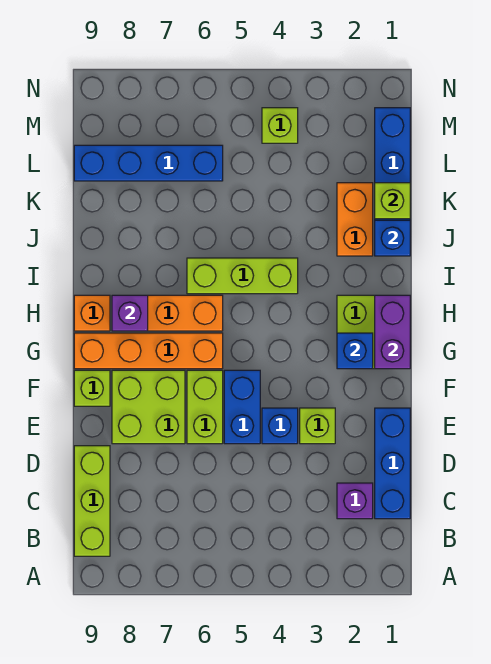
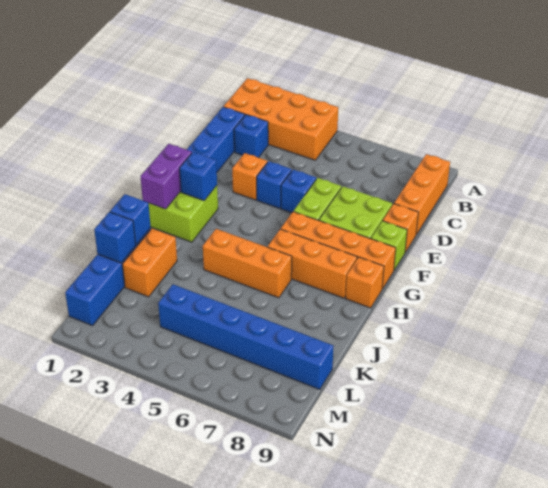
none -> orange brick A1:B4 level 1
lime brick B9:D9 level 1 -> orange brick B9:D9 level 1
purple brick C2 level 1 -> blue brick C2 level 1
lime brick E3 level 1 -> orange brick E3 level 1
blue brick E5:F5 level 1 -> blue brick E5 level 1
none -> orange brick E9 level 1
purple brick H8 level 2 -> none
lime brick I4:I6 level 1 -> orange brick I4:I6 level 1
lime brick K1 level 2 -> blue brick K1 level 2
blue brick L6:L9 level 1 -> blue brick L4:L9 level 1
lime brick M4 level 1 -> none

